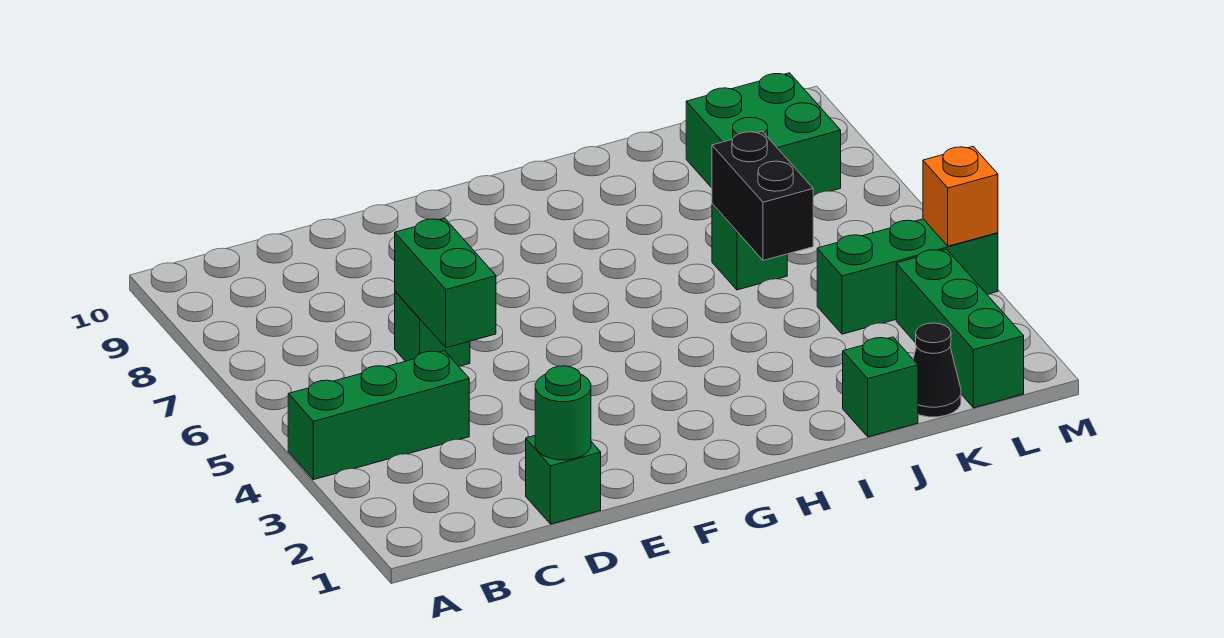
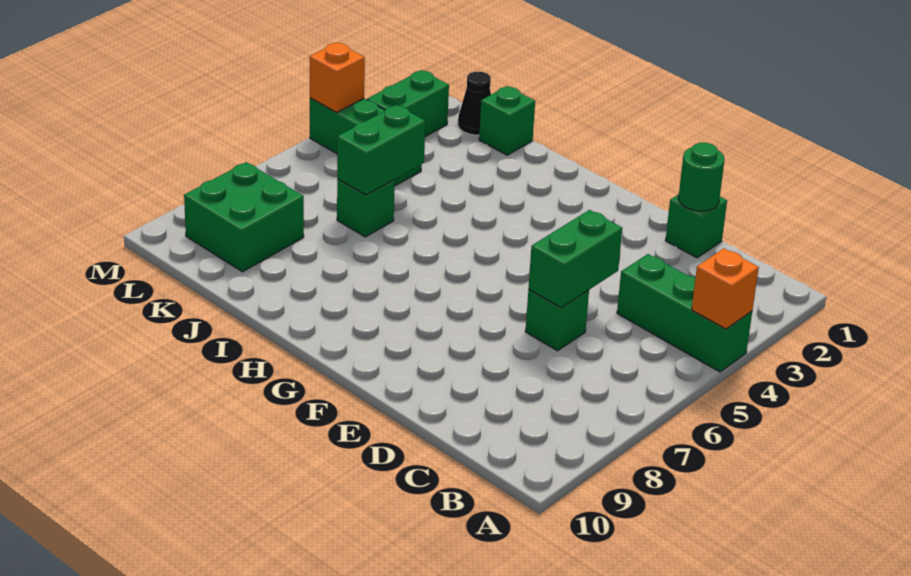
none -> orange brick A4 level 2
black brick J5:J6 level 2 -> green brick J5:J6 level 2
green brick L1:L3 level 1 -> green brick L2:L3 level 1

